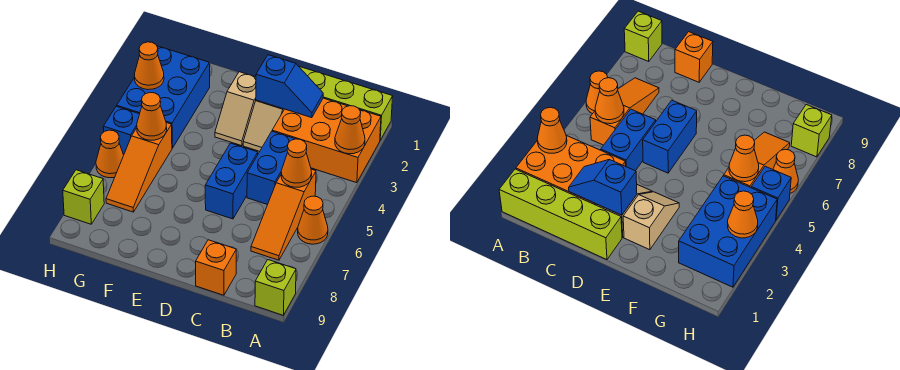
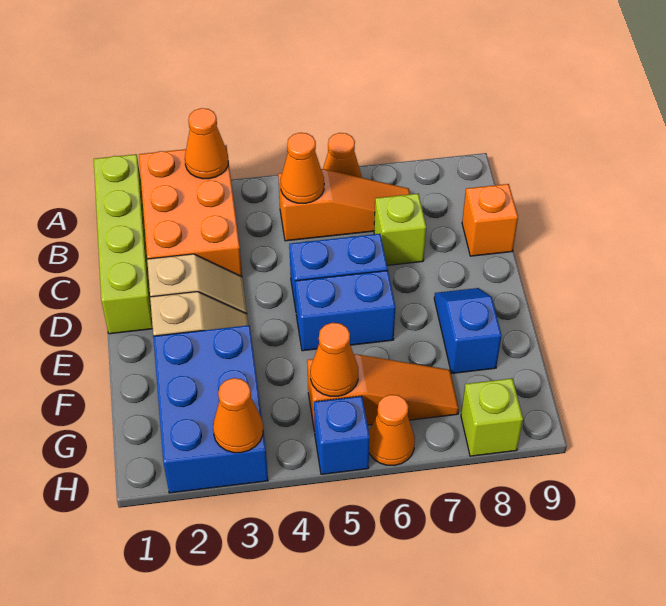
lime brick A9 level 1 -> lime brick C7 level 1
blue slope C2:D2 level 2 top D -> blue slope E8:F8 level 1 top F
blue brick C4:C5 level 1 -> blue brick E5:E6 level 1
blue brick G2:H4 level 1 -> blue brick F2:H3 level 1

